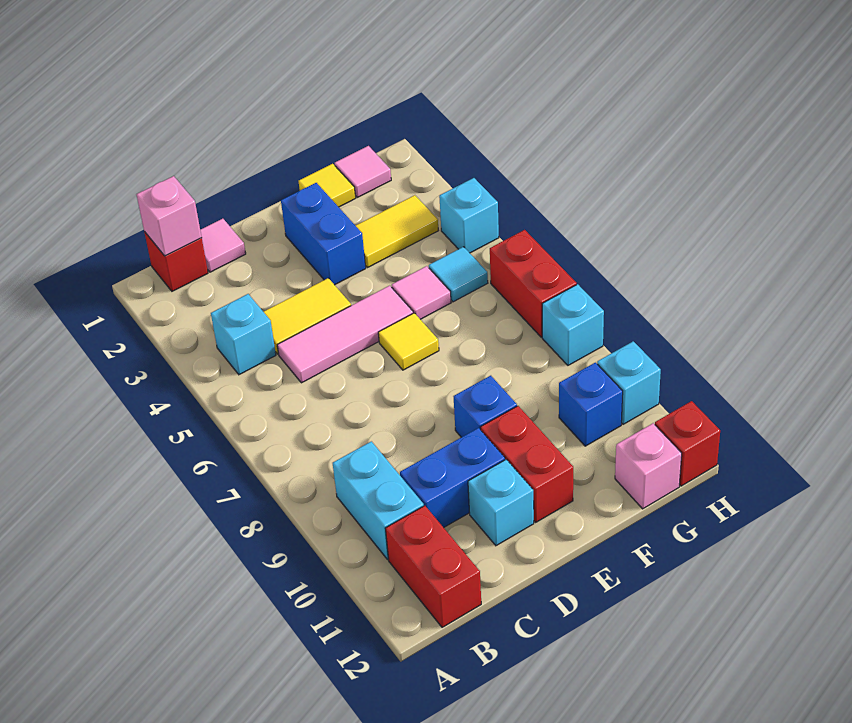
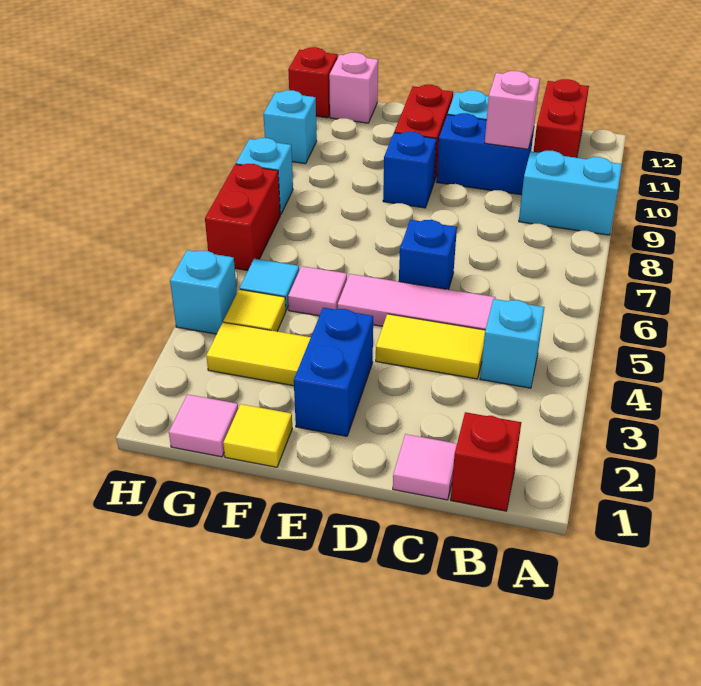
pink brick B1 level 2 -> pink brick C10 level 2
cyan brick B9:B10 level 1 -> cyan brick A9:B9 level 1
yellow tile E6 level 1 -> yellow tile G4 level 1
blue brick G10 level 1 -> blue brick D6 level 1

